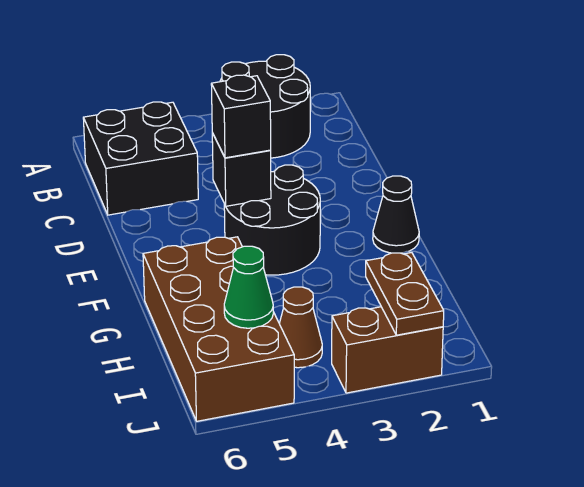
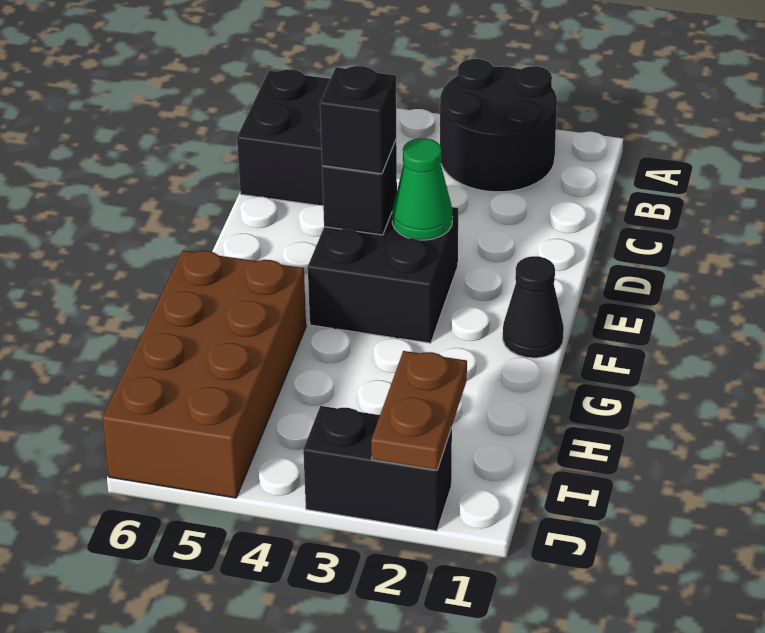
black round brick E3:F4 level 1 -> black brick E3:F4 level 1
brown cone I4 level 1 -> none
green cone I5 level 2 -> green cone E3 level 2
brown brick J2:J3 level 1 -> black brick J2:J3 level 1

